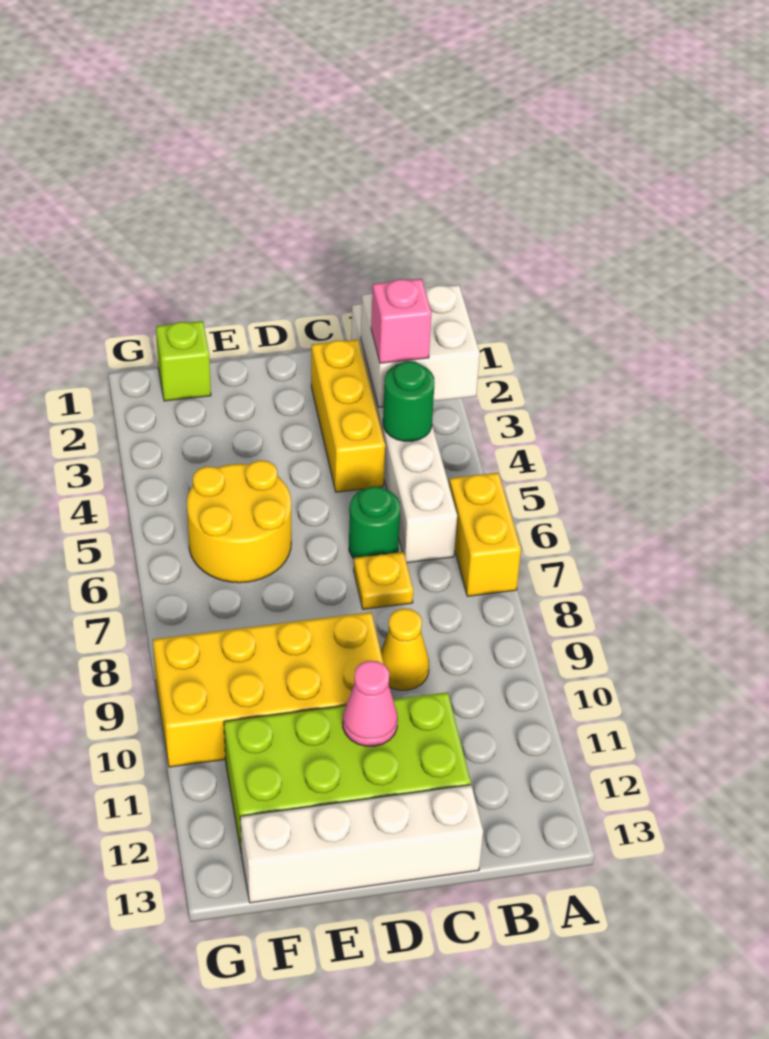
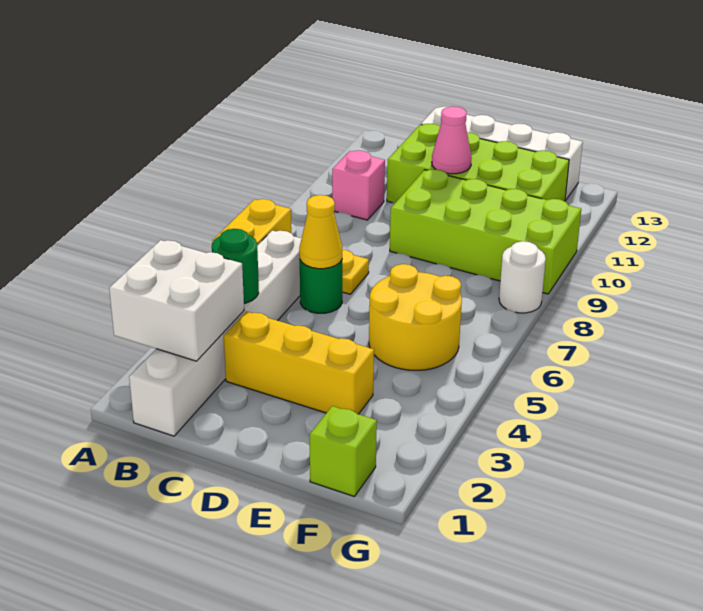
pink brick B3 level 3 -> pink brick B10 level 1
yellow brick C2:C4 level 1 -> yellow brick C3:E3 level 1
yellow cone C9 level 1 -> yellow cone C6 level 2
yellow brick D9:G10 level 1 -> lime brick D9:G10 level 1
none -> white round brick G8 level 1

